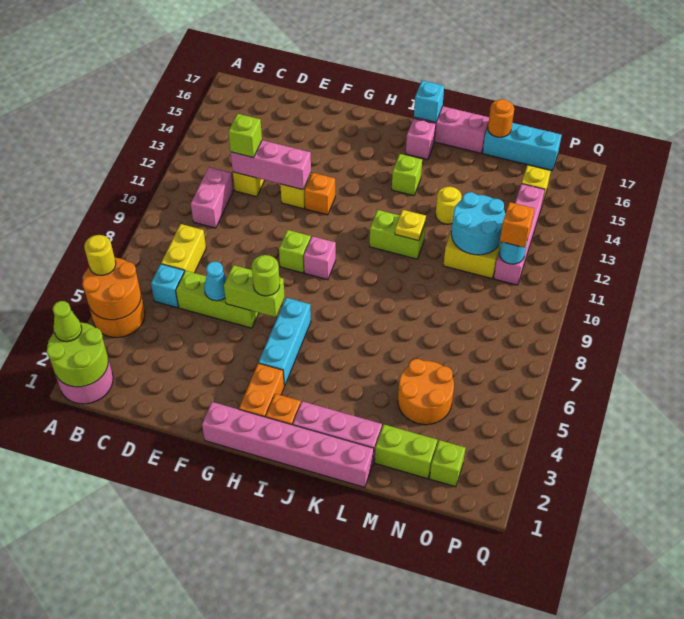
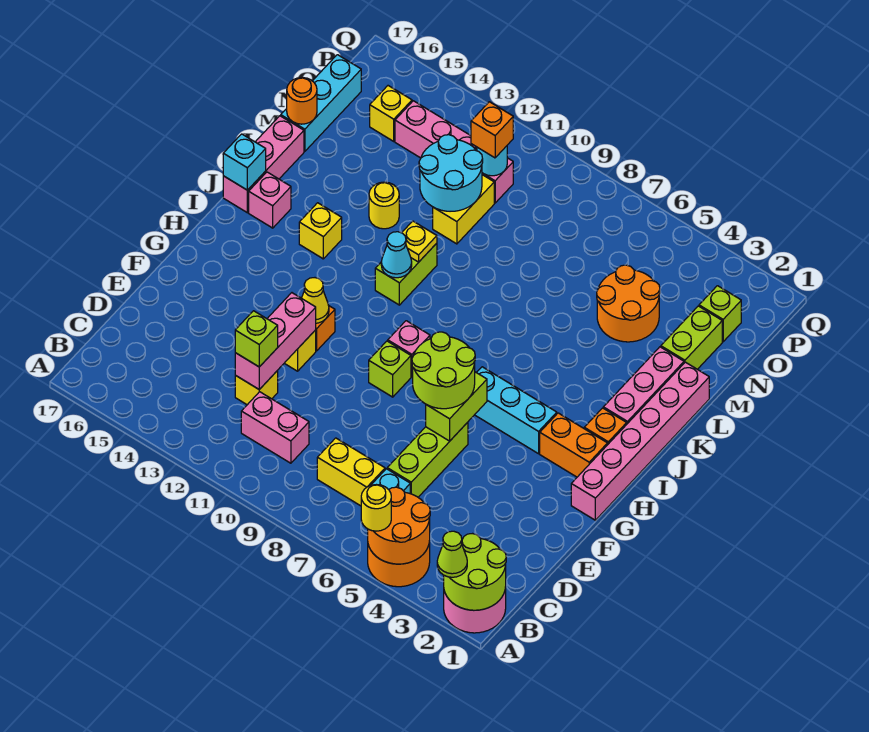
cyan cone E6 level 2 -> cyan cone J11 level 2
lime round brick G6 level 3 -> lime round brick F6:G7 level 3
none -> yellow cone G12 level 2
lime brick J14 level 1 -> yellow brick J14 level 1

